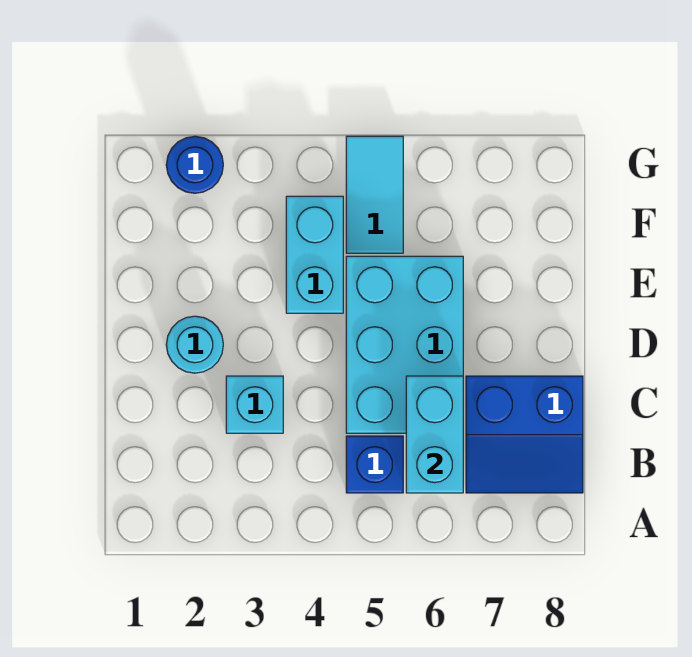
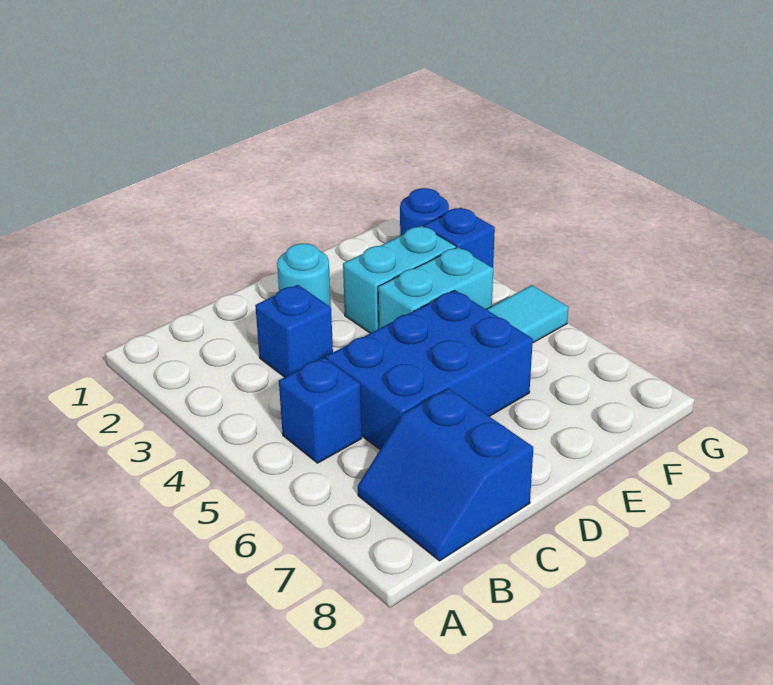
cyan brick B6:C6 level 2 -> cyan brick E3:F3 level 1
cyan brick C3 level 1 -> blue brick C3 level 1
cyan brick C5:E6 level 1 -> blue brick C5:E6 level 1
none -> blue brick G3 level 1

